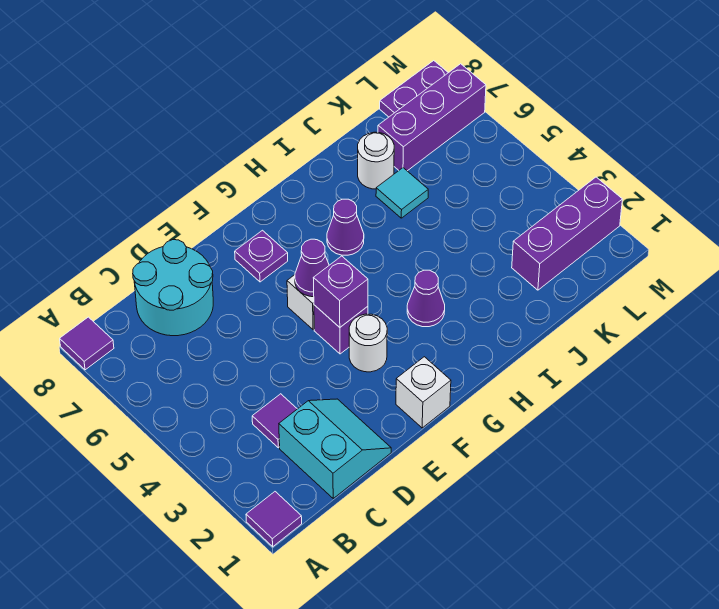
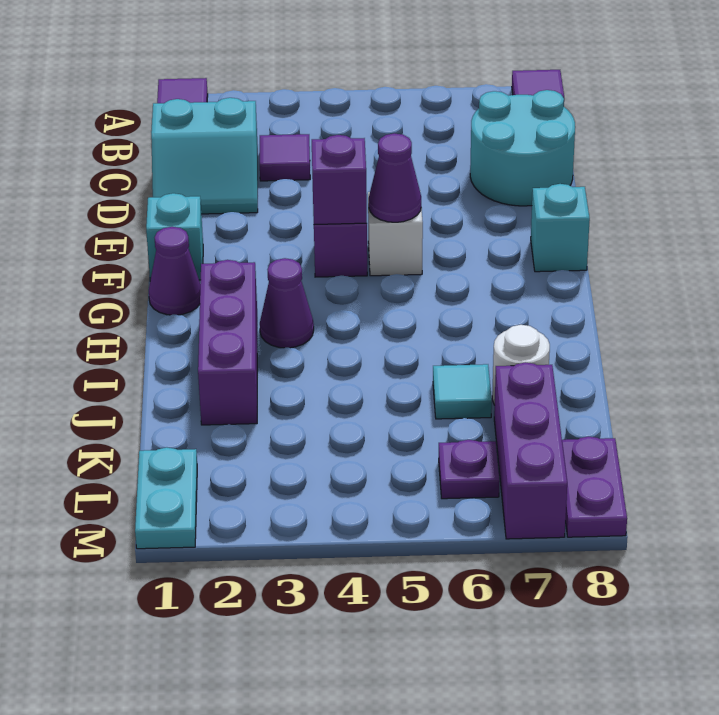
white brick F1 level 1 -> cyan brick F1 level 1
white round brick F3 level 1 -> none
purple plate F7 level 1 -> purple plate L6 level 1
none -> cyan brick F8 level 1
purple cone H6 level 1 -> purple cone G1 level 1
purple brick K2:M2 level 1 -> purple brick H2:J2 level 1
none -> cyan plate L1:M1 level 1

